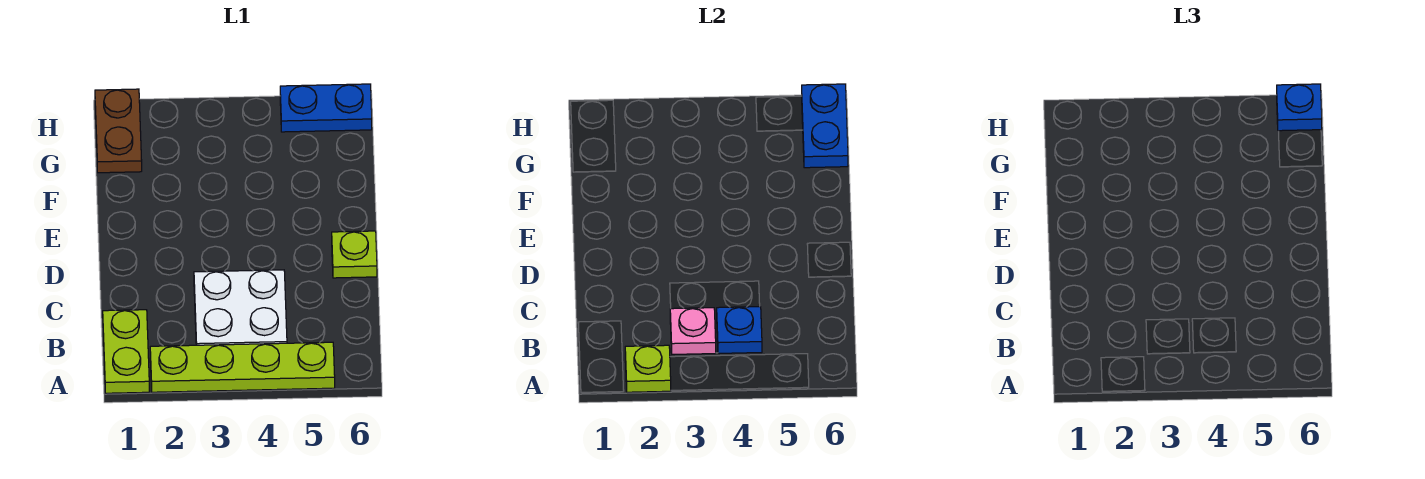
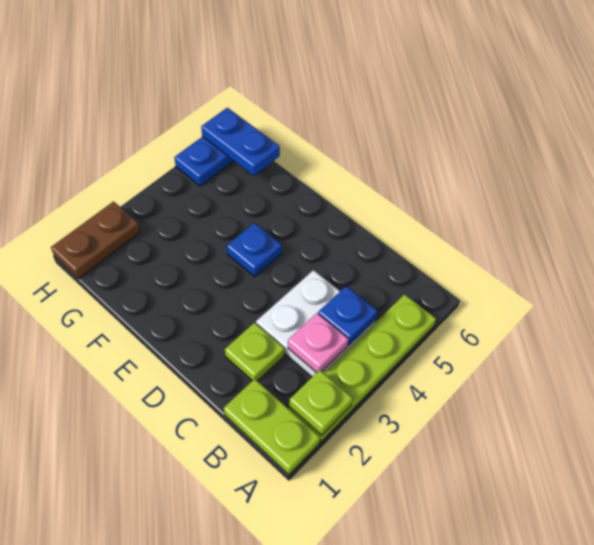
lime plate D6 level 1 -> lime plate C2 level 1
brown plate G1:H1 level 1 -> brown plate H1:H2 level 1
blue plate H6 level 3 -> blue plate E4 level 1

